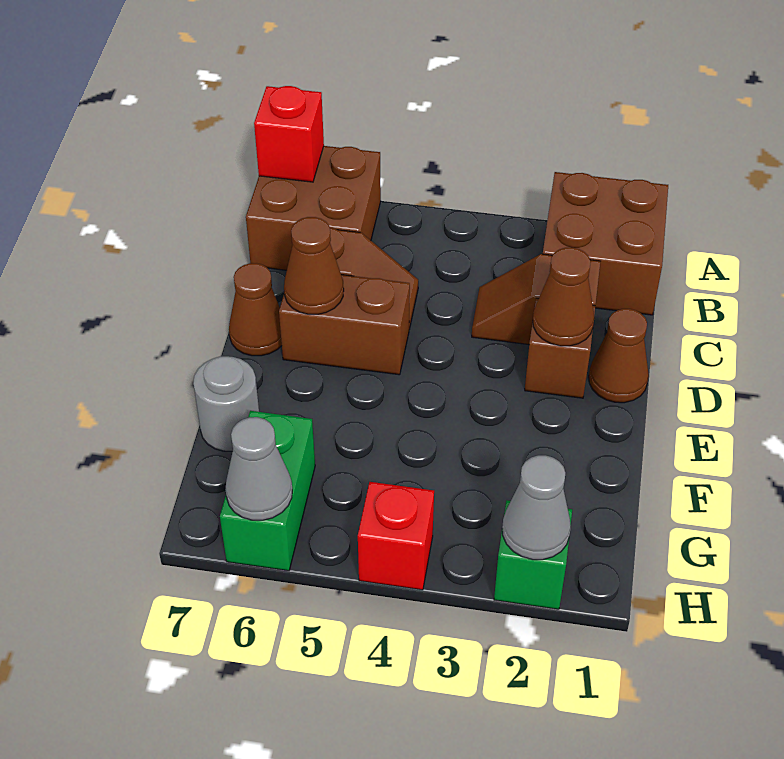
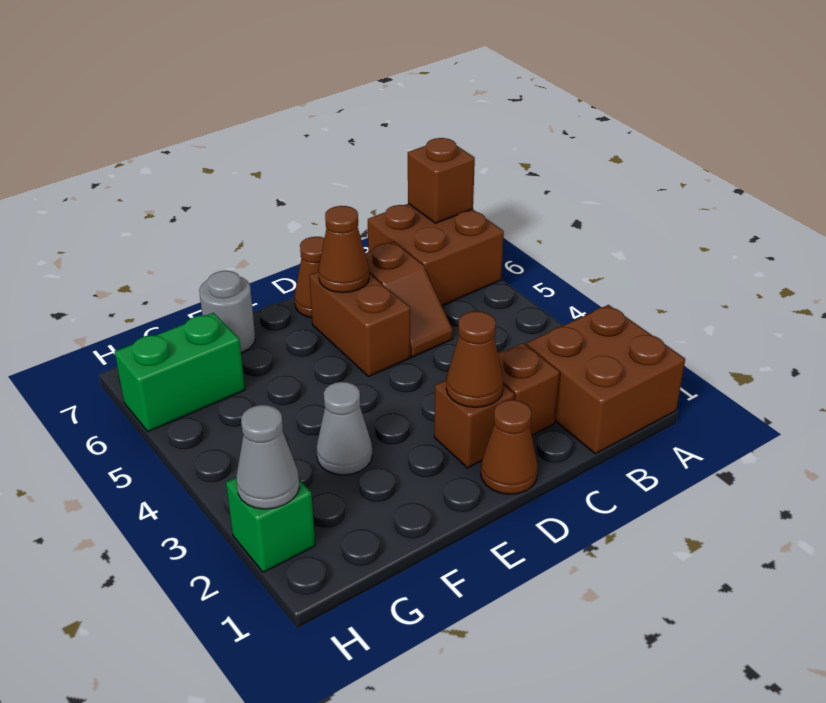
red brick A7 level 2 -> brown brick A7 level 2
red brick H4 level 1 -> none
grey cone H6 level 2 -> grey cone F3 level 1

